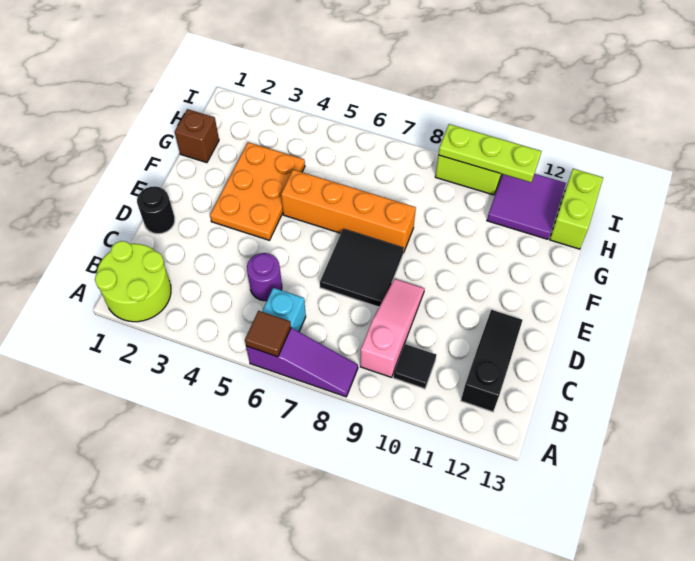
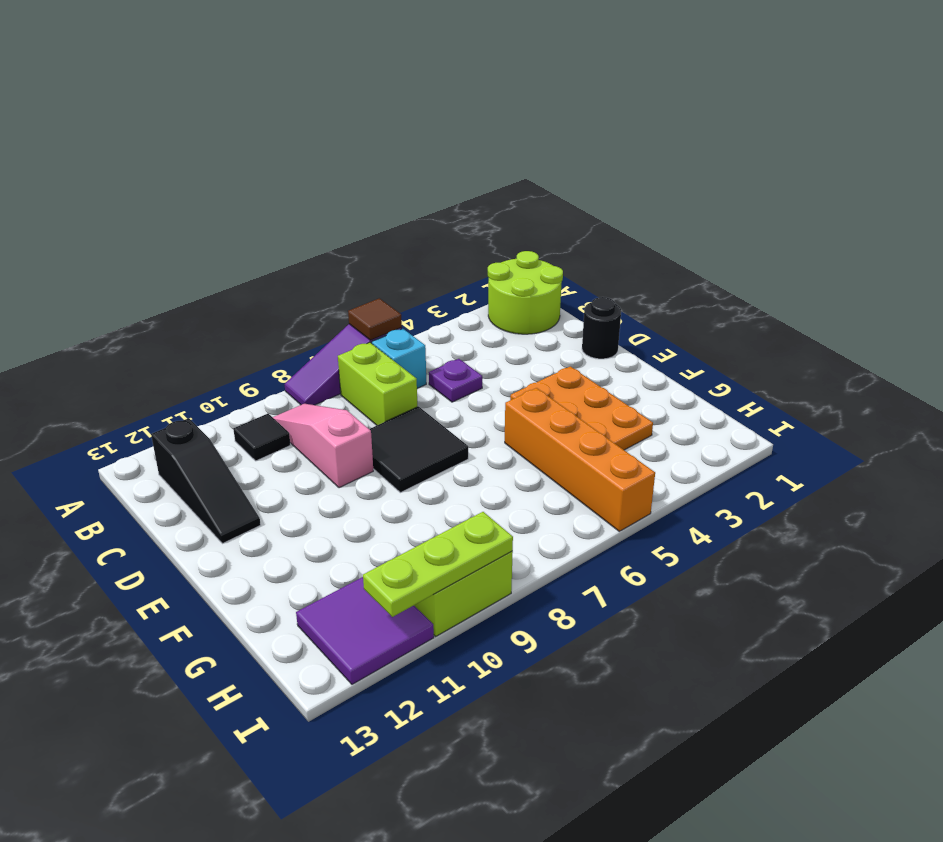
pink slope B9:D9 level 1 top B -> pink slope B9:D9 level 1 top D
purple round brick C5 level 1 -> purple plate C5 level 1
orange brick F5:F8 level 1 -> orange brick F5:I5 level 1
brown brick G1 level 1 -> none
lime brick H13:I13 level 1 -> lime brick B7:C7 level 1

